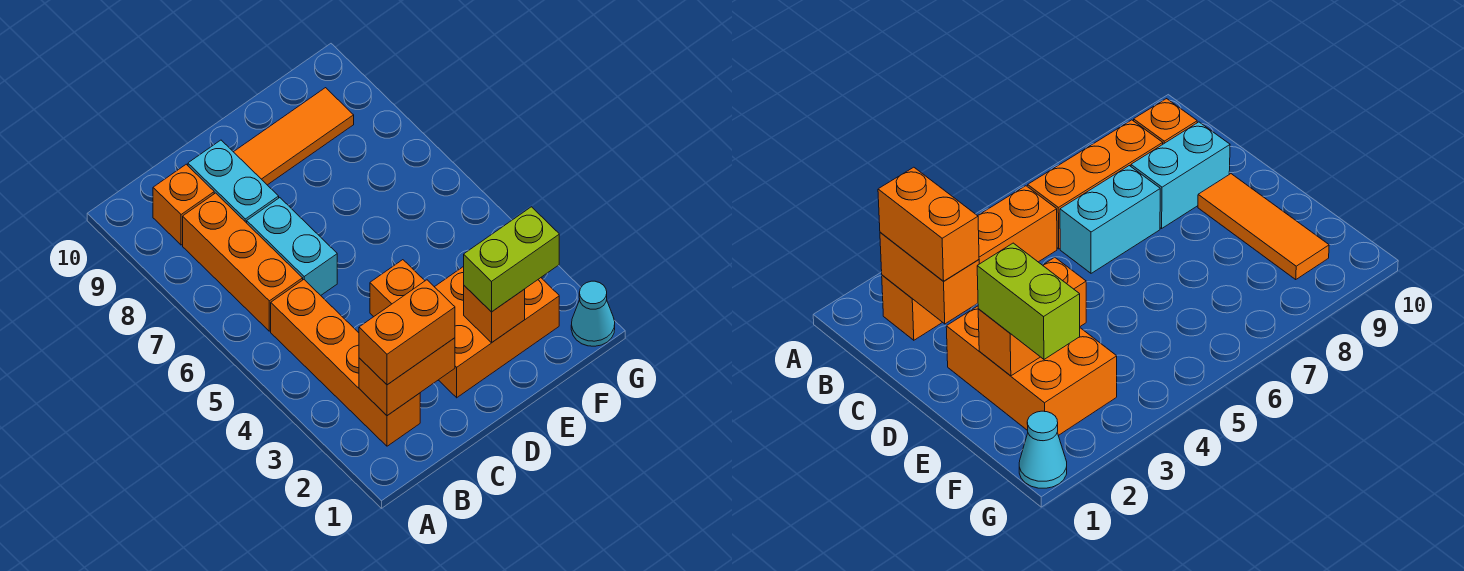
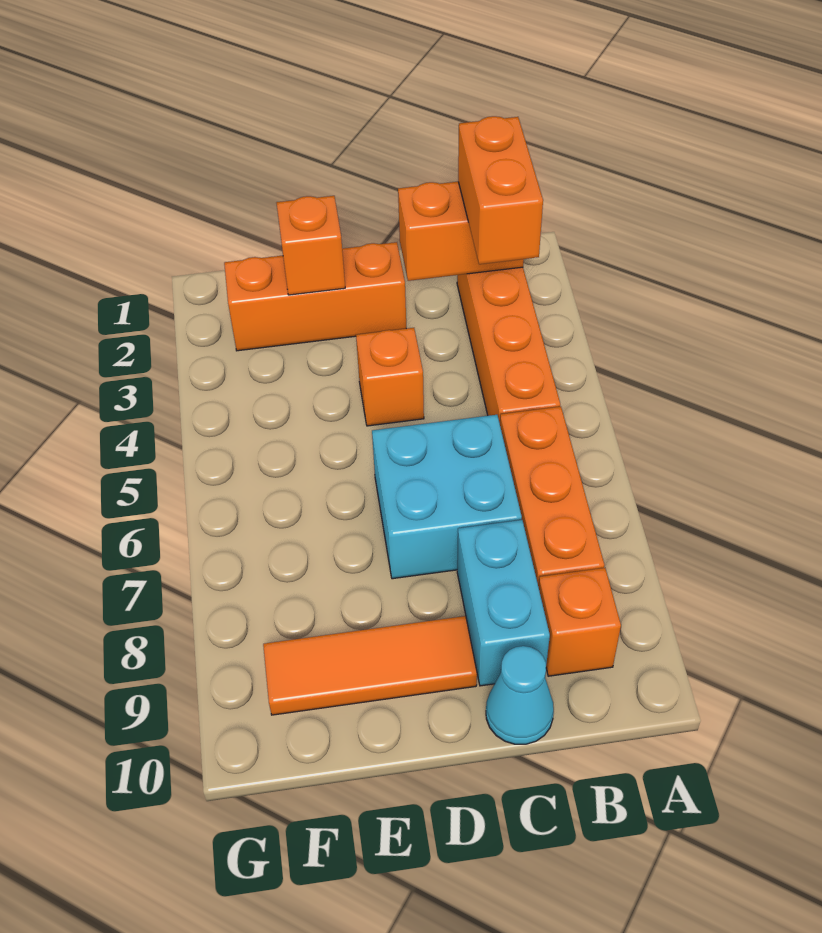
orange brick B2:C2 level 3 -> orange brick B2:B3 level 3
cyan brick C6:C7 level 1 -> cyan brick C6:D7 level 1
orange brick D2:F3 level 1 -> orange brick D2:F2 level 1
lime brick E2:F2 level 3 -> none
cyan cone G1 level 1 -> cyan cone C10 level 1

